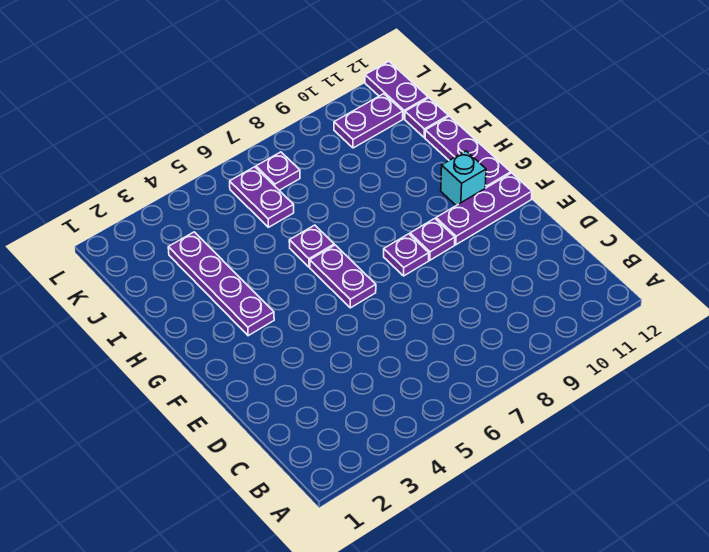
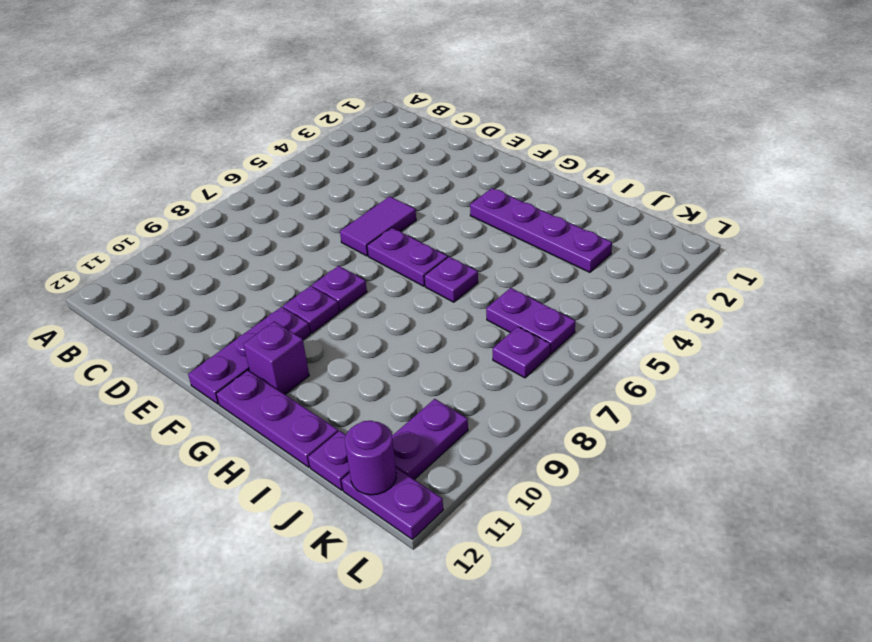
none -> purple tile E5:E6 level 1
cyan brick G11 level 1 -> purple brick G11 level 1
none -> purple round brick K12 level 2

